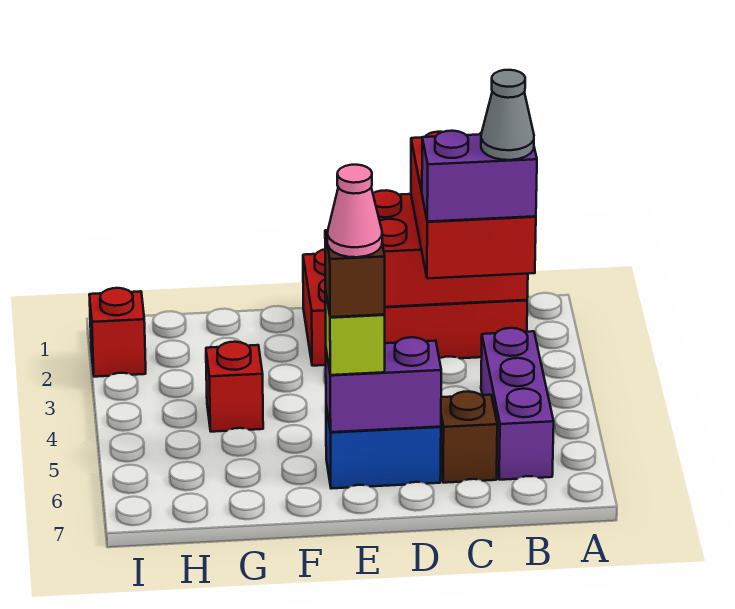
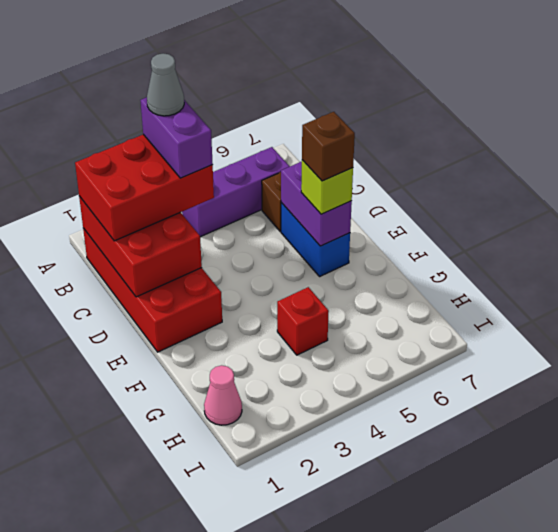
pink cone E6 level 5 -> pink cone H1 level 1
red brick I2 level 1 -> none

